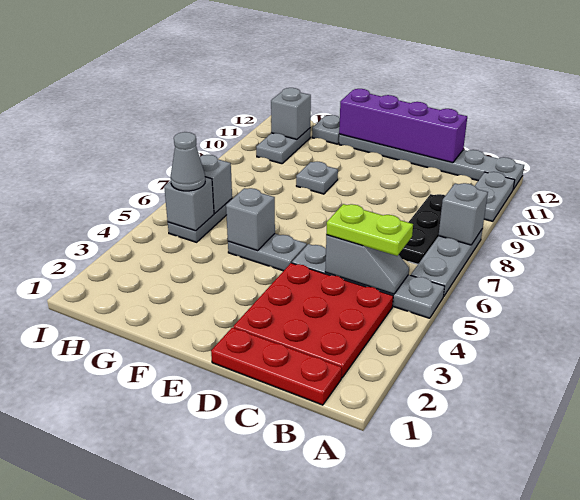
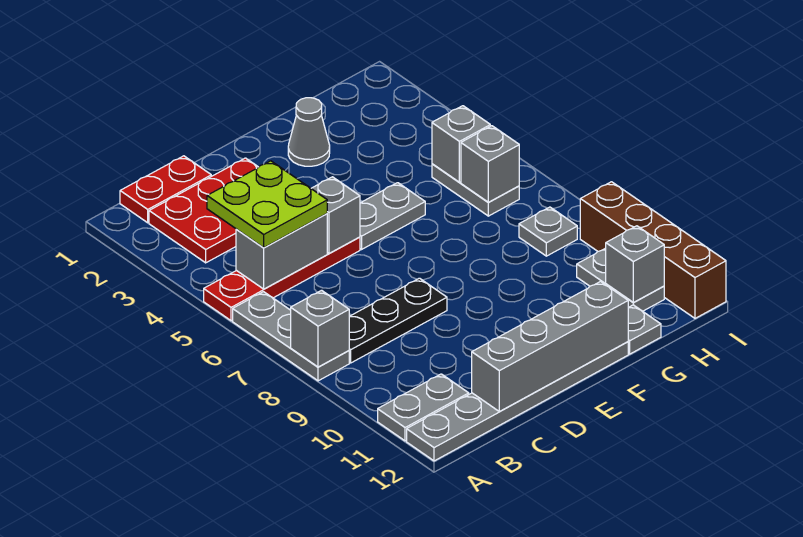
grey plate A5:D5 level 1 -> red plate A5:D5 level 1
grey plate A10:A11 level 1 -> grey plate A11:B11 level 1
red plate B1:D1 level 1 -> red plate B1:C1 level 1
red plate B2:D4 level 1 -> red plate B2:D3 level 1
grey slope B5:C5 level 2 top C -> grey brick B5:C5 level 2
lime plate B5:C5 level 3 -> lime plate B4:C5 level 3
black plate B7:B9 level 1 -> black plate B8:D8 level 1
purple brick C12:F12 level 2 -> grey brick C12:F12 level 2
grey brick F5 level 2 -> grey brick D5 level 2
grey plate F9 level 1 -> grey plate H8 level 1
grey cone H5 level 3 -> grey cone F2 level 1
none -> brown brick I9:I12 level 1

